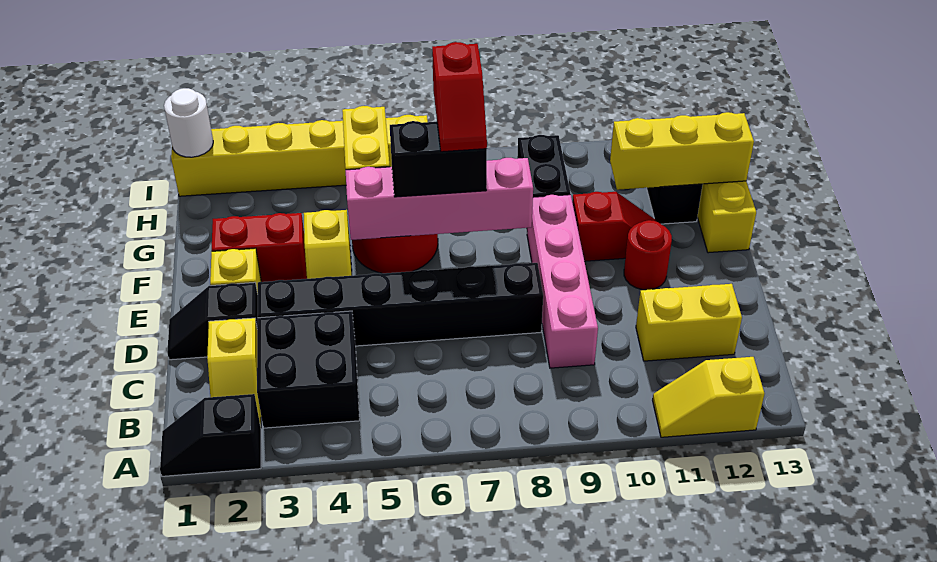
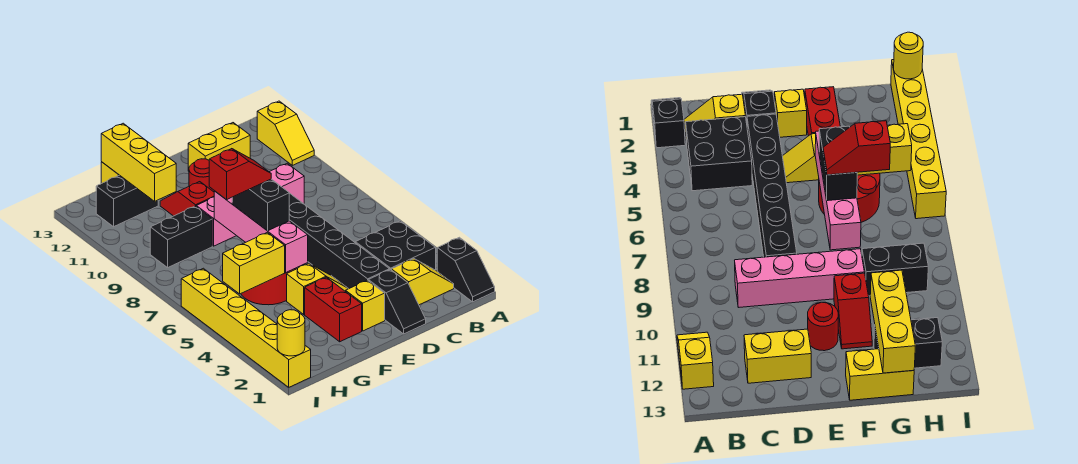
yellow brick C11:C12 level 1 -> yellow brick C12:D12 level 1
white round brick I1 level 2 -> yellow round brick I1 level 2

